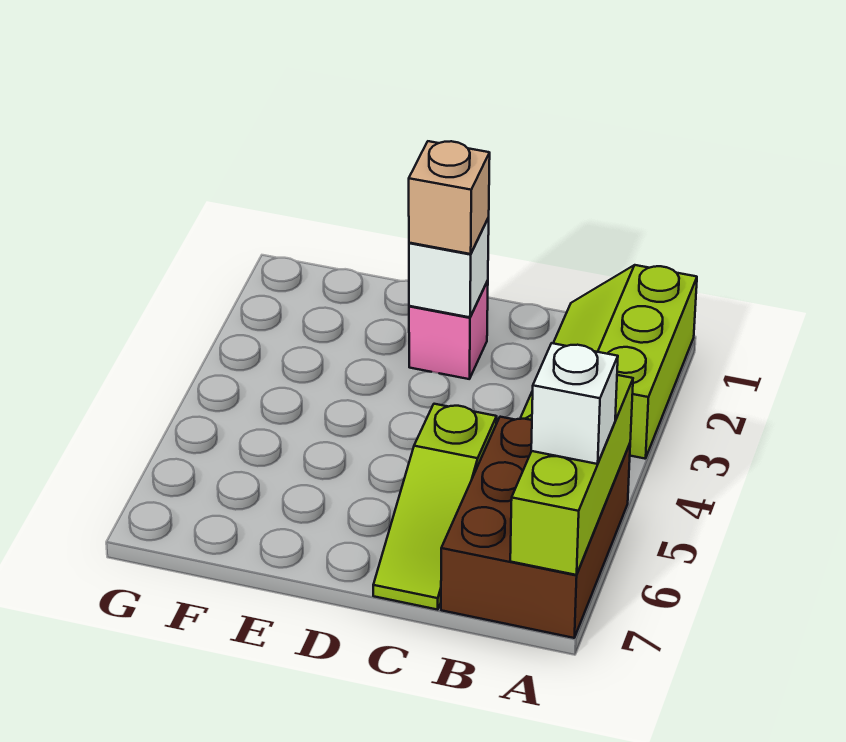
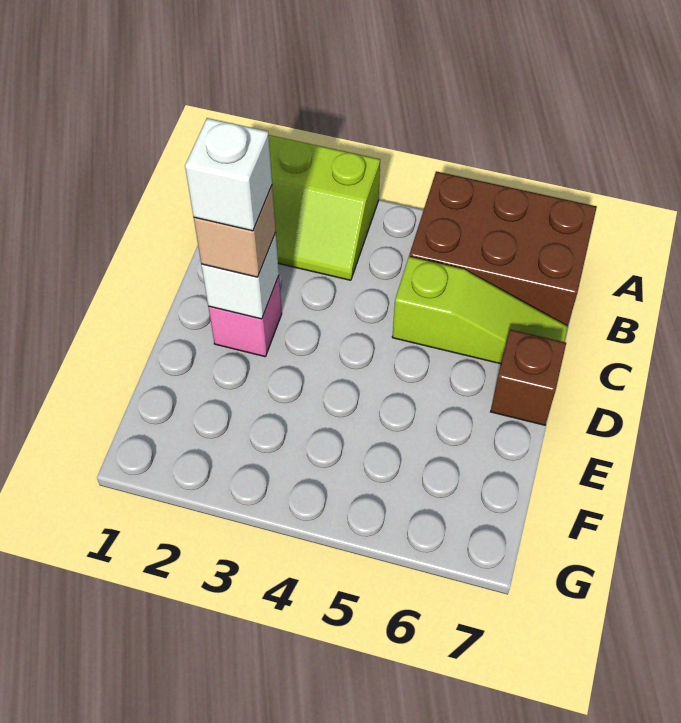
lime brick A5:A7 level 2 -> none
white brick A6 level 3 -> white brick D2 level 4
none -> brown brick D7 level 1

